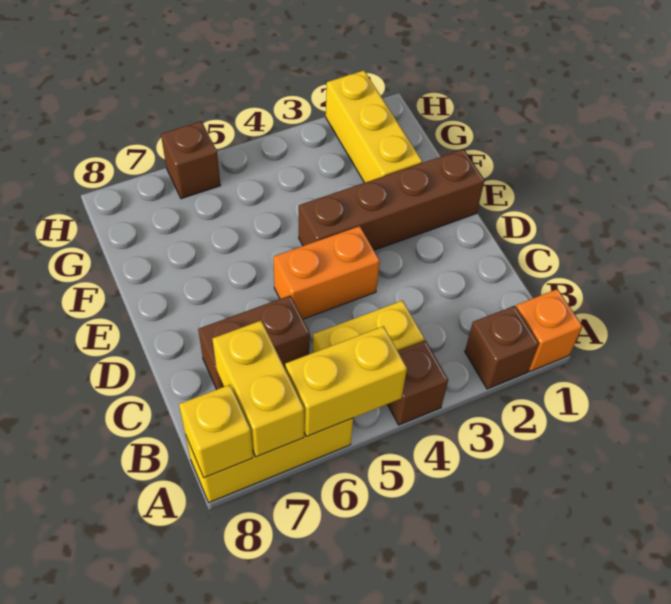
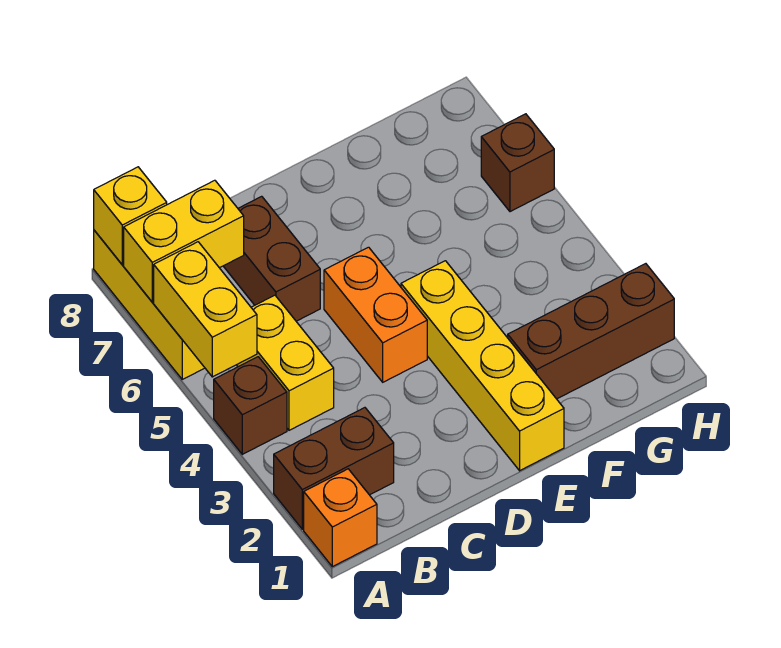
brown brick A2 level 1 -> brown brick A2:B2 level 1
brown brick E1:E4 level 1 -> yellow brick E1:E4 level 1
yellow brick F2:H2 level 1 -> brown brick F2:H2 level 1

